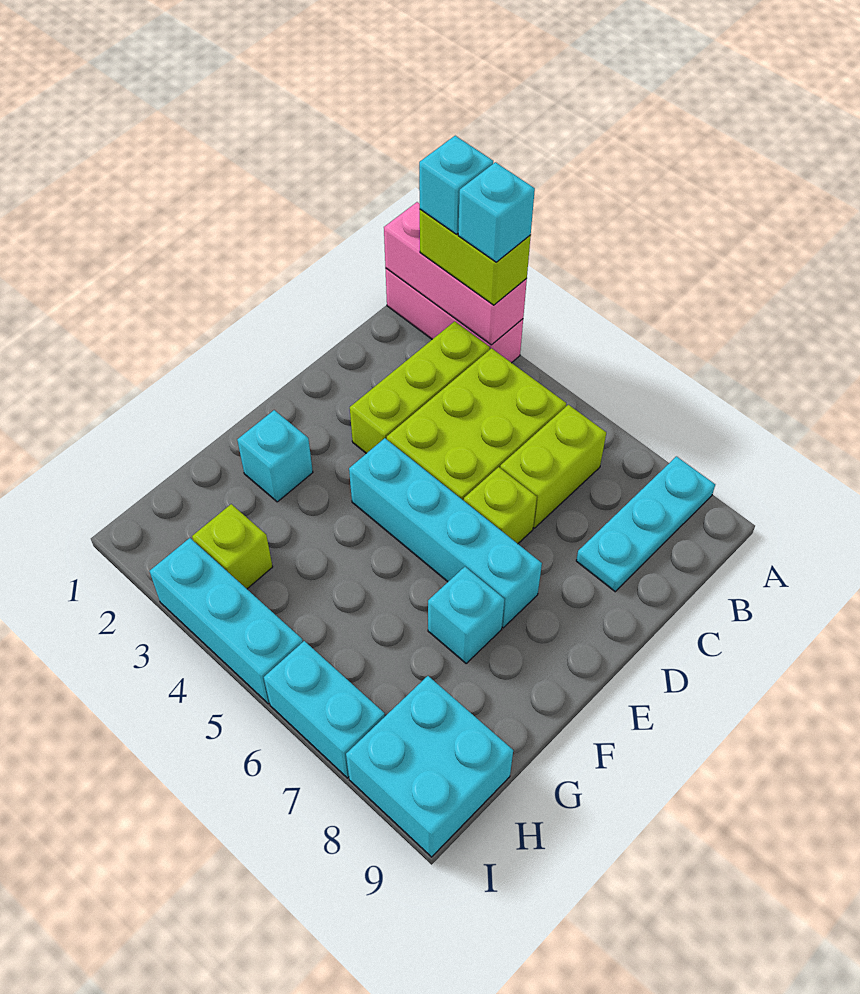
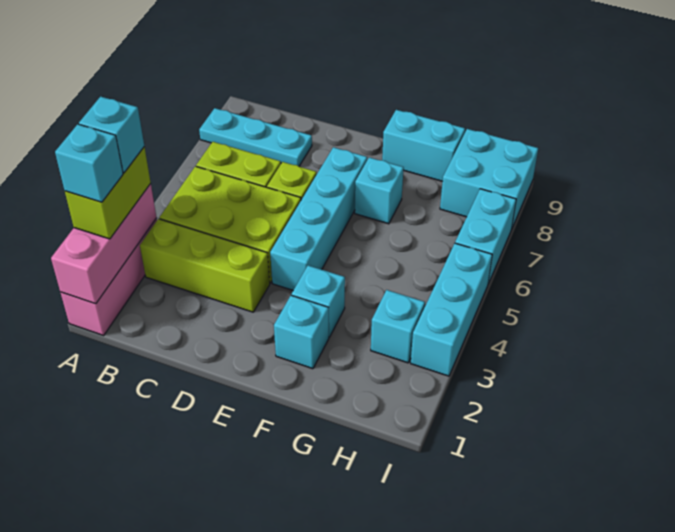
none -> cyan brick F3 level 1
none -> cyan brick F9:G9 level 1
lime brick H3 level 1 -> cyan brick H3 level 1

